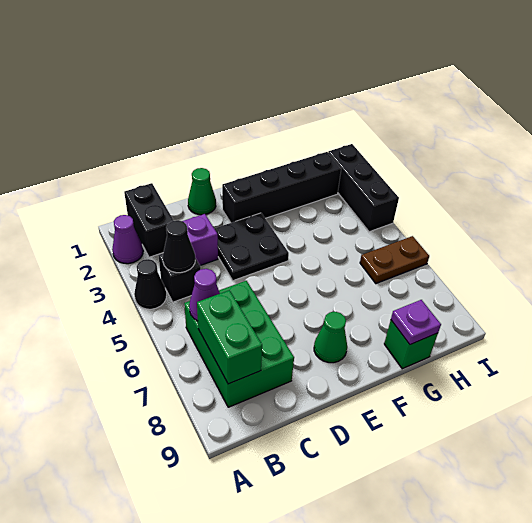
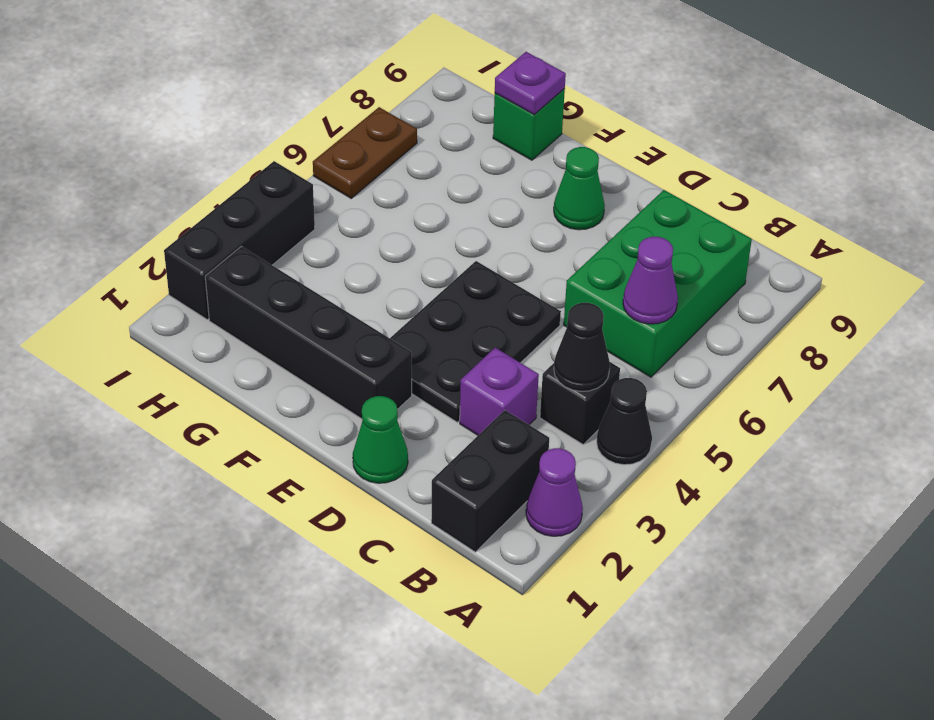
green brick B7:B8 level 2 -> none
black plate D3:E4 level 1 -> black plate D3:E5 level 1
brown plate H6:I6 level 1 -> brown plate I6:I7 level 1

